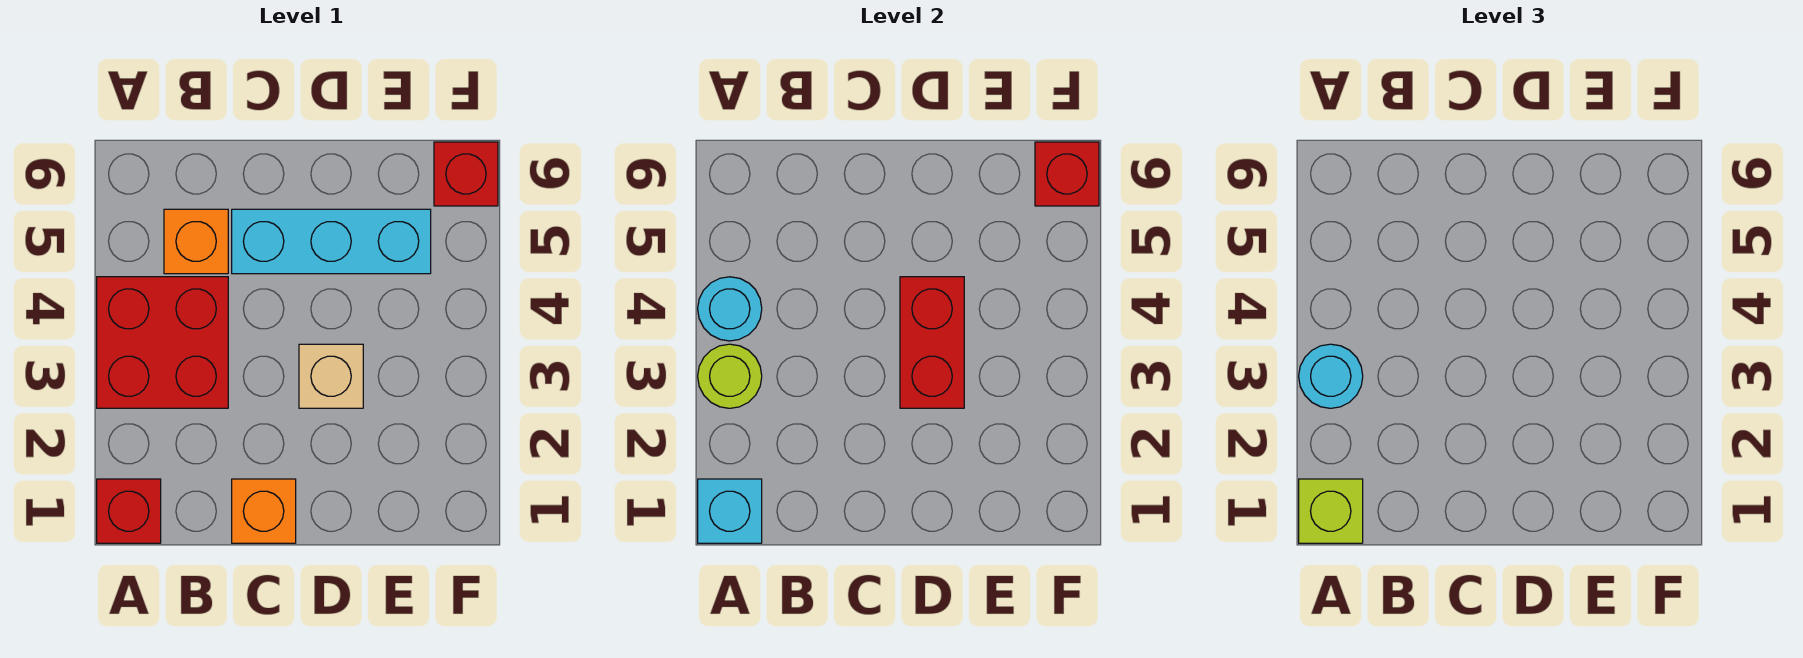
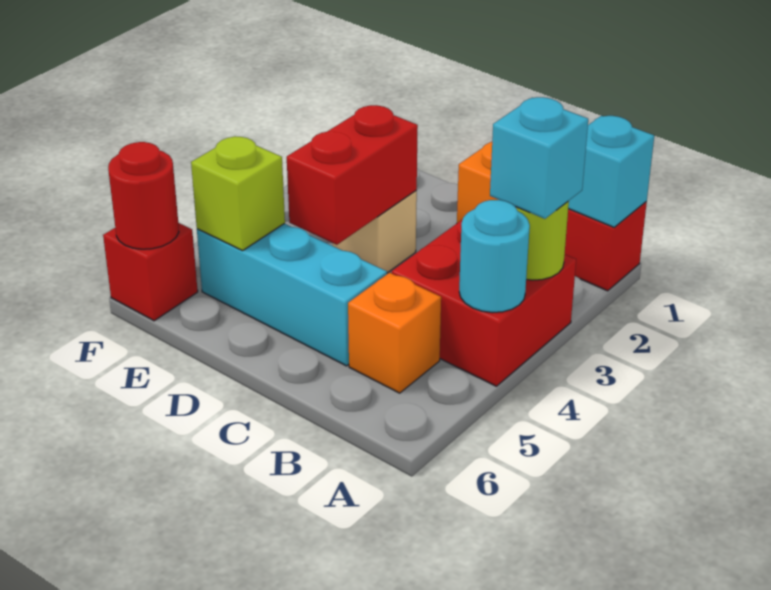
lime brick A1 level 3 -> lime brick E5 level 2
cyan round brick A3 level 3 -> cyan brick A3 level 3
red brick F6 level 2 -> red round brick F6 level 2

